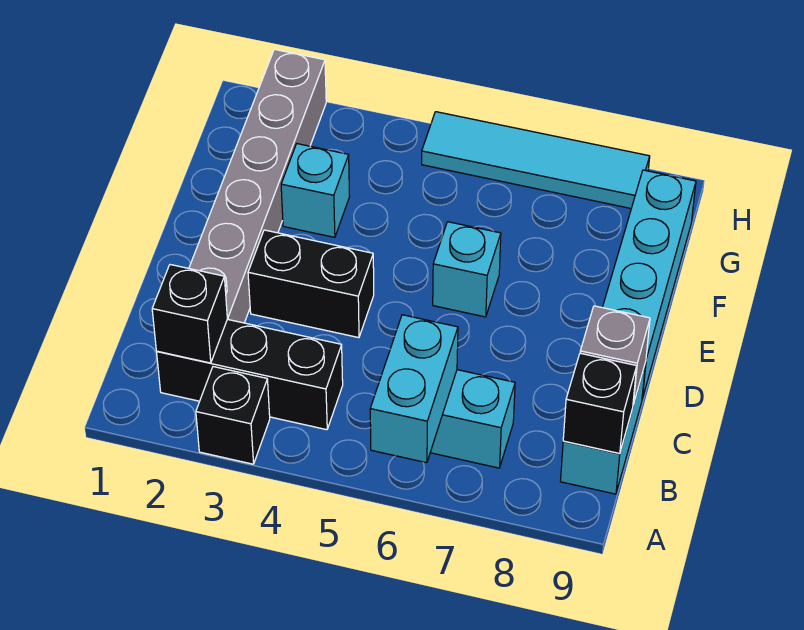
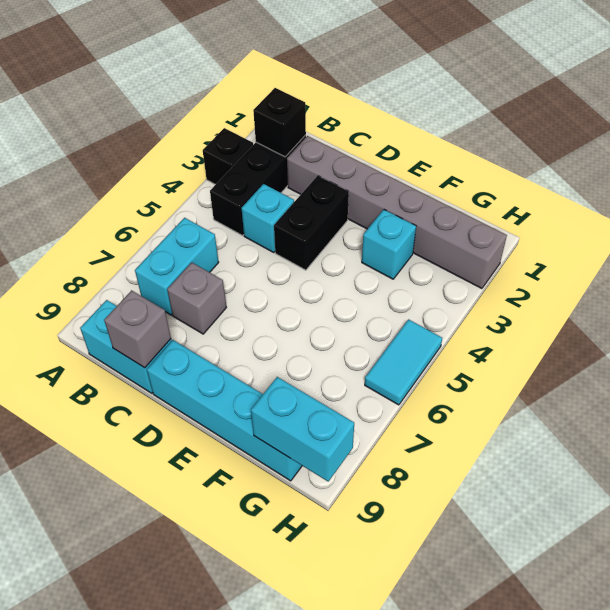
cyan brick A6:B6 level 2 -> cyan brick G9:H9 level 2
black brick B9 level 2 -> none
none -> grey brick C7 level 1
cyan brick E6 level 1 -> cyan brick C4 level 1
cyan tile H5:H8 level 1 -> cyan tile H5:H6 level 1

